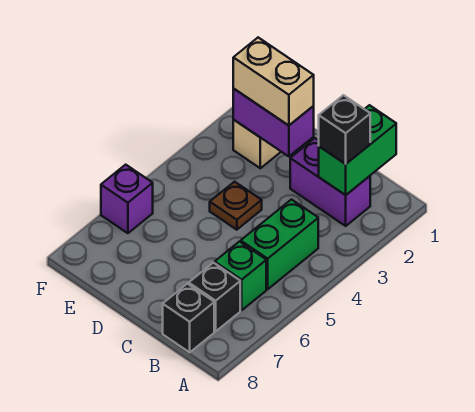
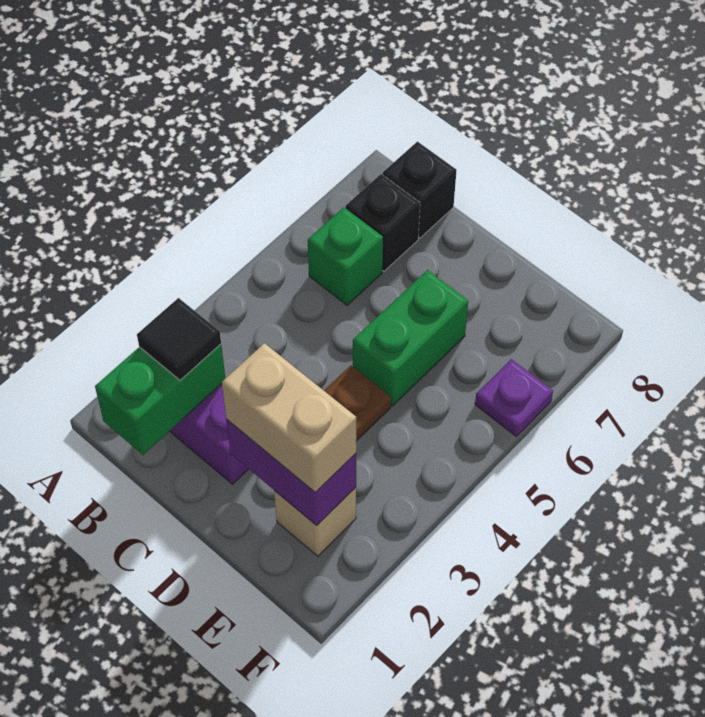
black brick B2 level 3 -> black tile B2 level 3
green brick B4:B5 level 1 -> green brick D5:D6 level 1
purple brick F6 level 1 -> purple plate F6 level 1

